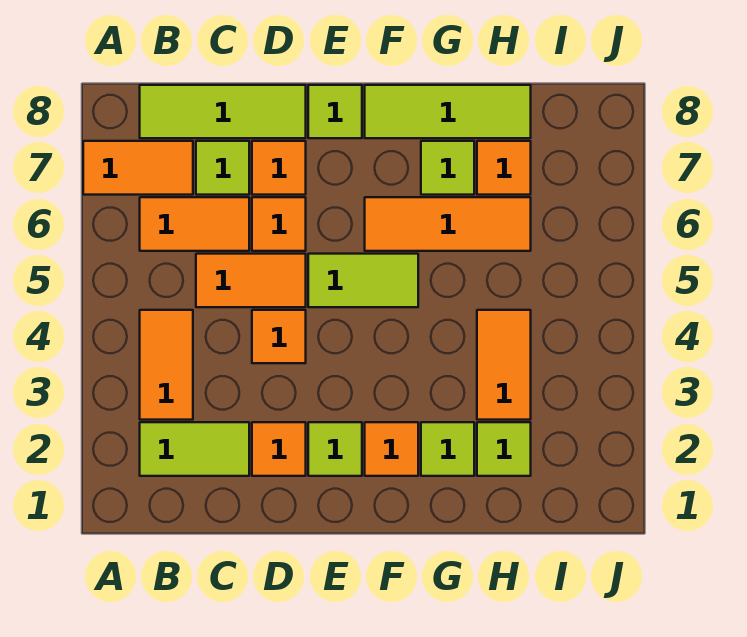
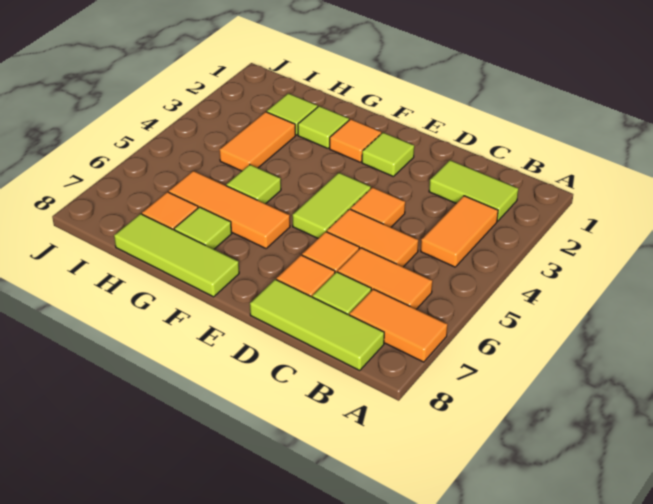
orange tile D2 level 1 -> none
lime tile E5:F5 level 1 -> lime tile E4:E5 level 1
lime tile E8 level 1 -> lime tile G5 level 1

